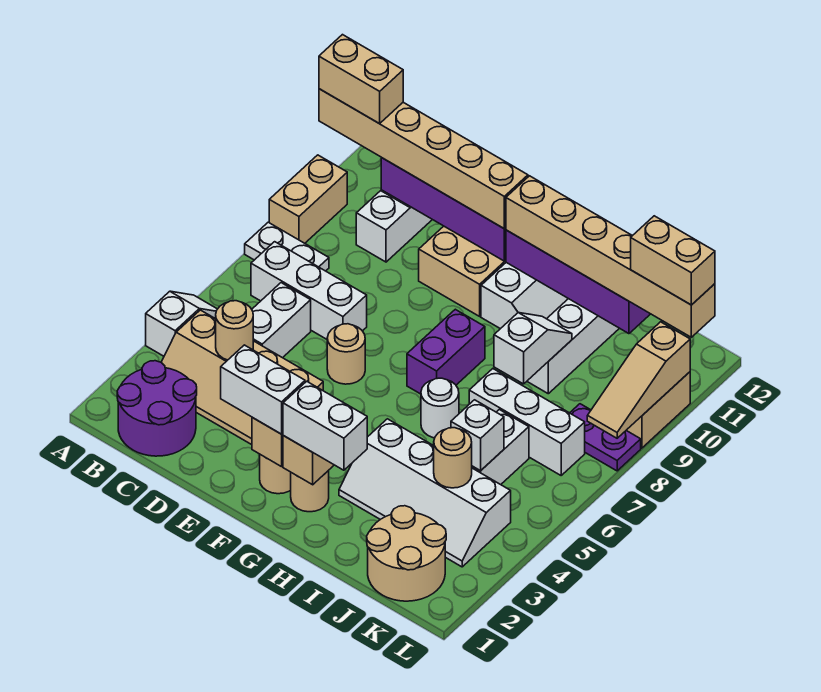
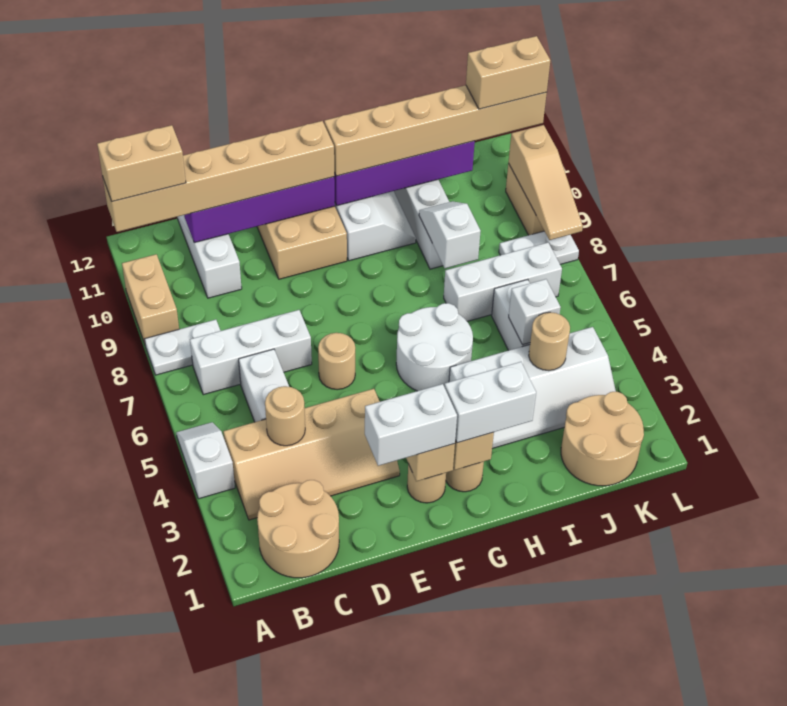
purple round brick B1:C2 level 1 -> tan round brick B1:C2 level 1
purple brick G7:G8 level 1 -> none
white round brick H6 level 1 -> white round brick G5:H6 level 1
purple plate K8:L8 level 1 -> white plate K8:L8 level 1

